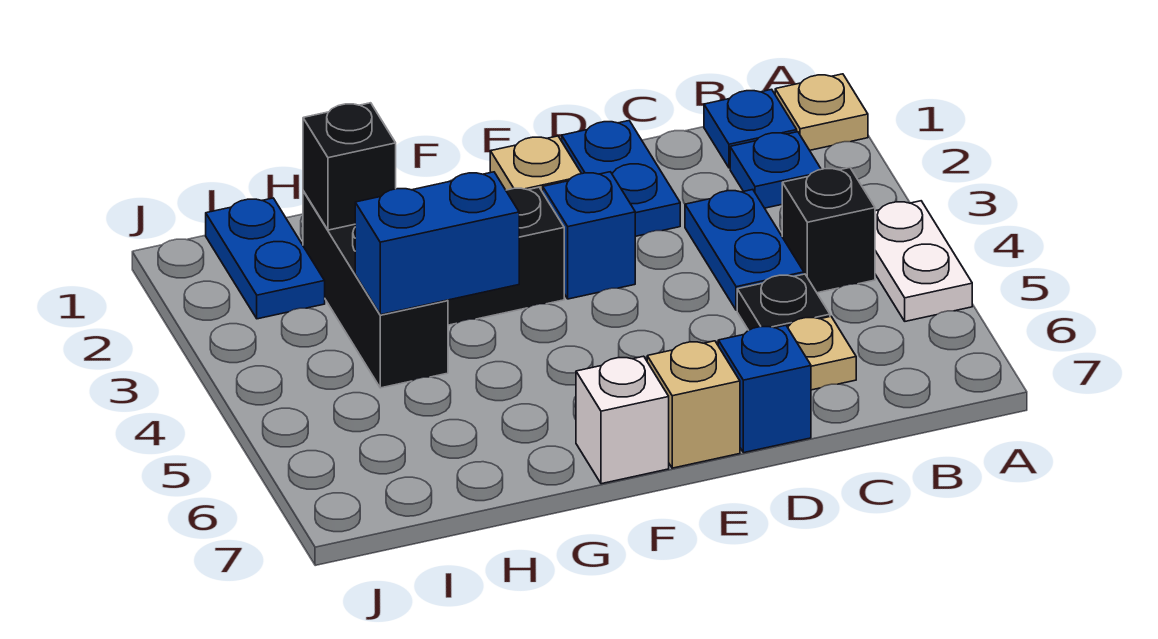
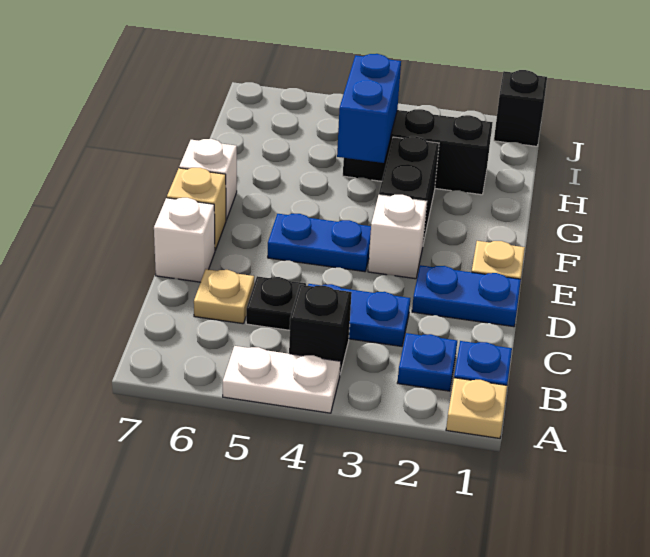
blue brick D7 level 1 -> white brick D7 level 1
blue brick E3 level 1 -> white brick E3 level 1
black brick H2 level 2 -> black brick J1 level 1
blue plate I1:I2 level 1 -> blue plate E4:E5 level 1

